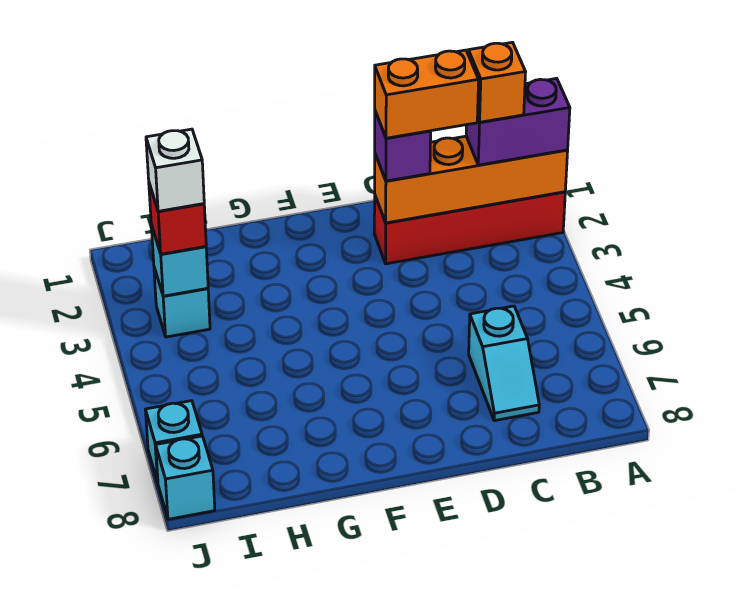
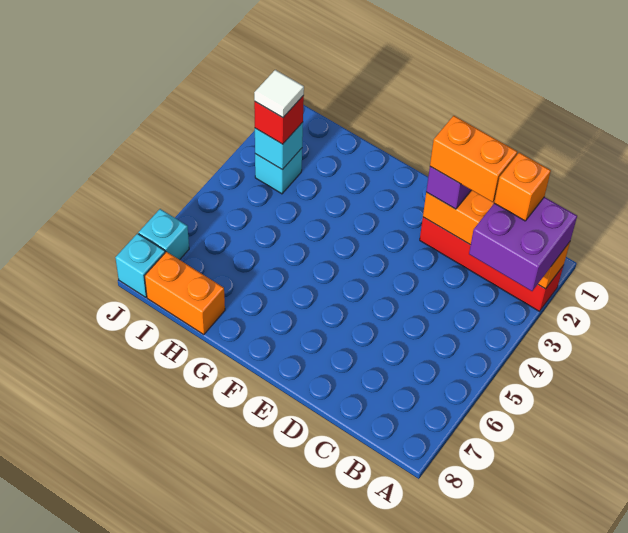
purple brick A2:B2 level 3 -> purple brick A2:B3 level 3
cyan slope C6:C7 level 1 top 6 -> none
none -> orange brick H8:I8 level 1
white brick I3 level 4 -> white tile I3 level 4

